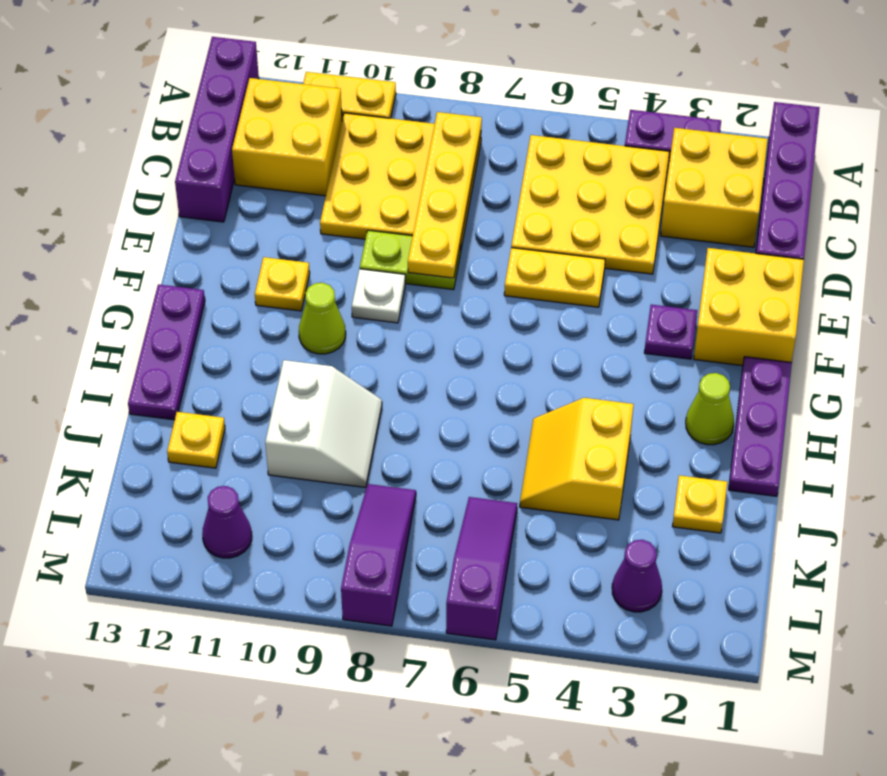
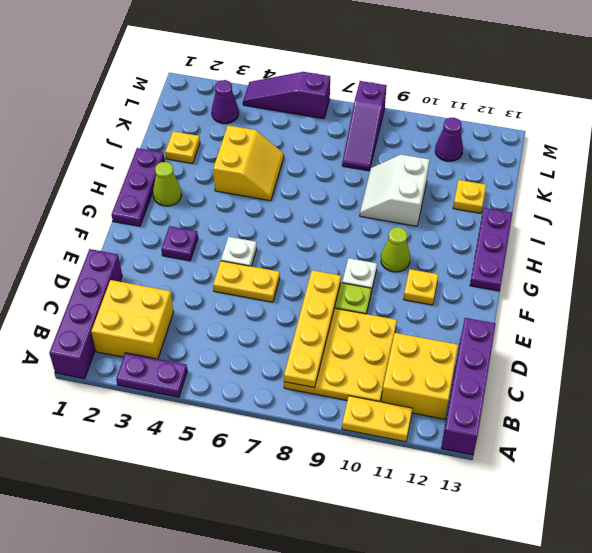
yellow plate B4:D6 level 1 -> none
yellow brick E1:F2 level 1 -> none
none -> white plate F5 level 1
purple slope K6:M6 level 1 top M -> purple slope M4:M6 level 1 top 6

